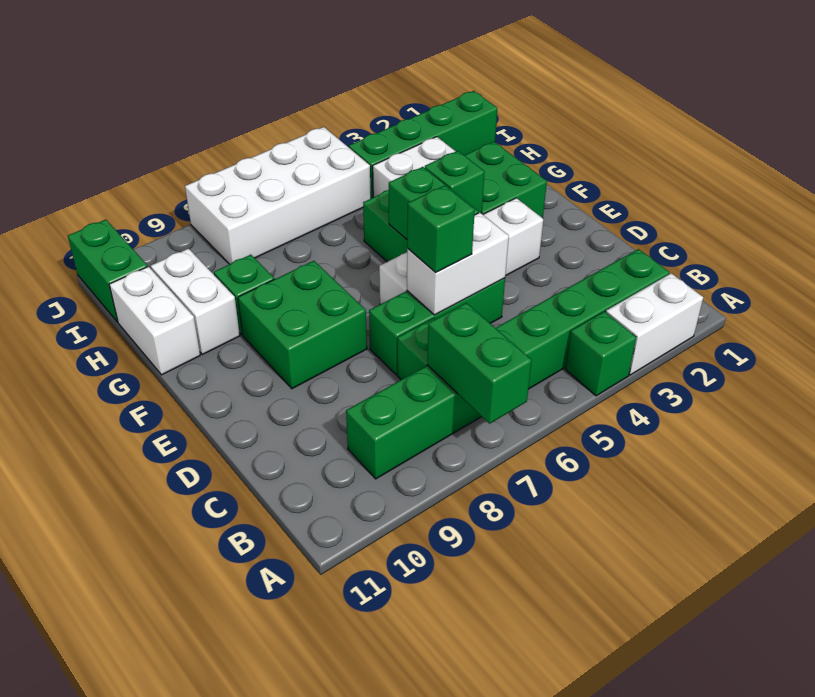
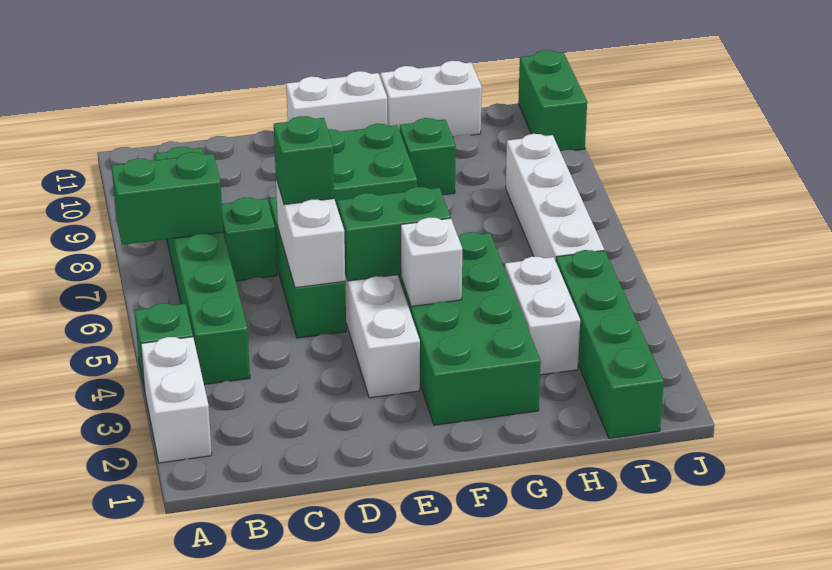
green brick B2:B9 level 1 -> green brick B4:B9 level 1
green brick F4 level 2 -> white brick F4 level 2
white brick G10:H10 level 1 -> white brick E11:F11 level 1
white brick I5:J8 level 1 -> white brick I5:I8 level 1
green brick I11:J11 level 1 -> green brick J10:J11 level 1

